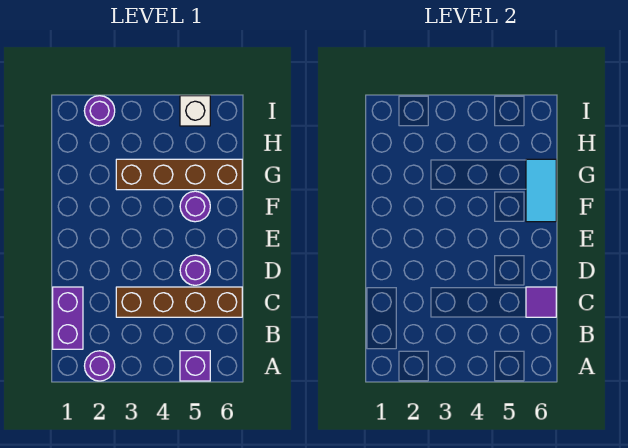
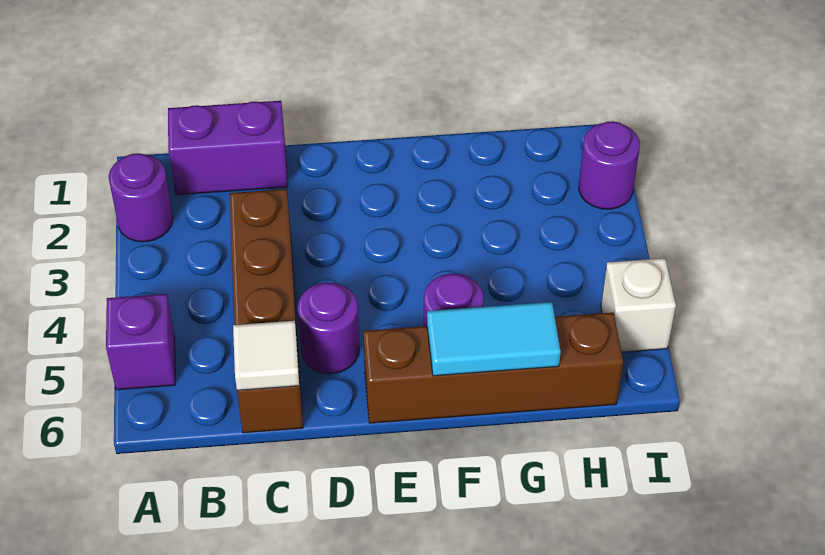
purple tile C6 level 2 -> white tile C6 level 2
brown brick G3:G6 level 1 -> brown brick E6:H6 level 1

